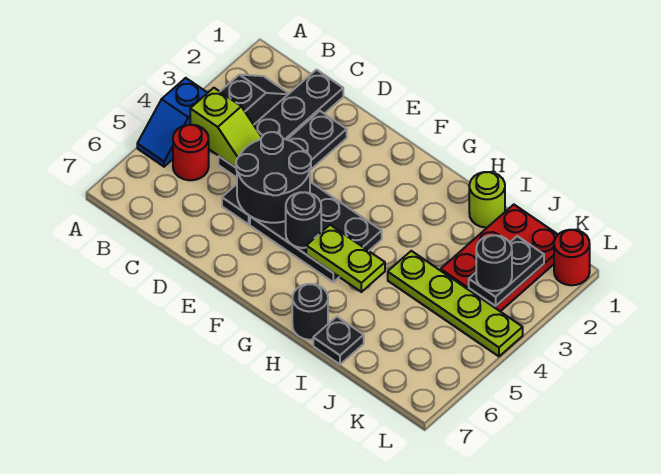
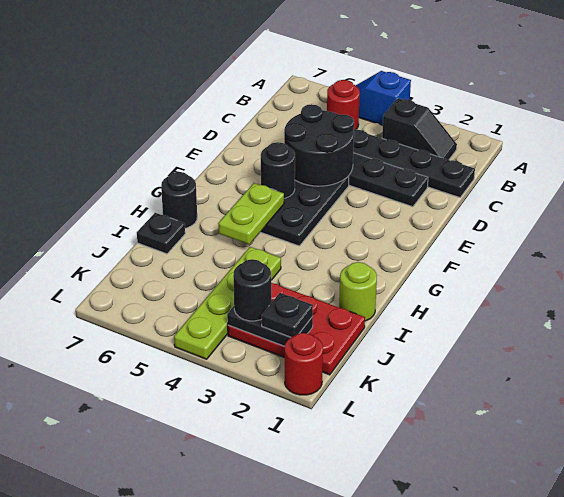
lime slope B4:C4 level 2 top B -> none
none -> black plate K2 level 3

